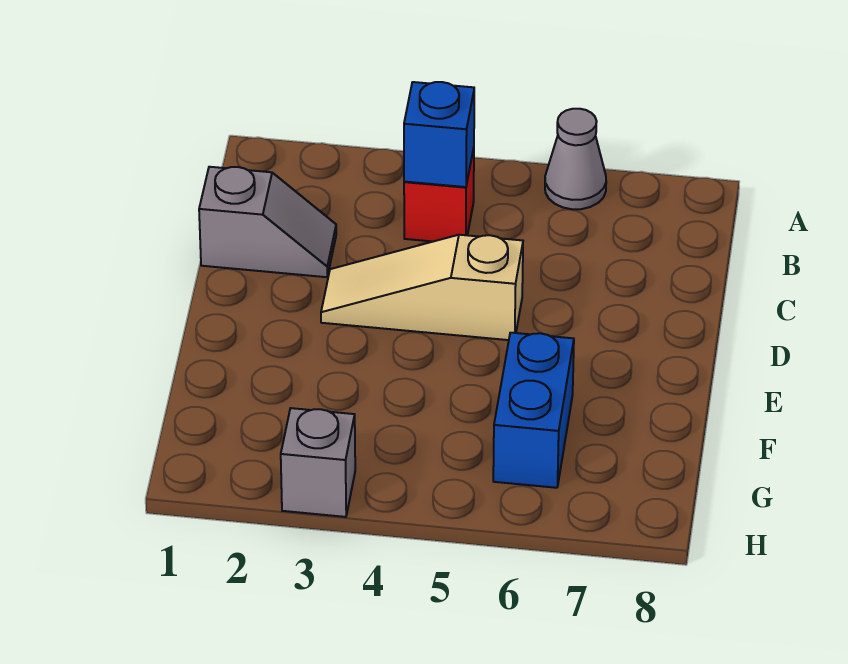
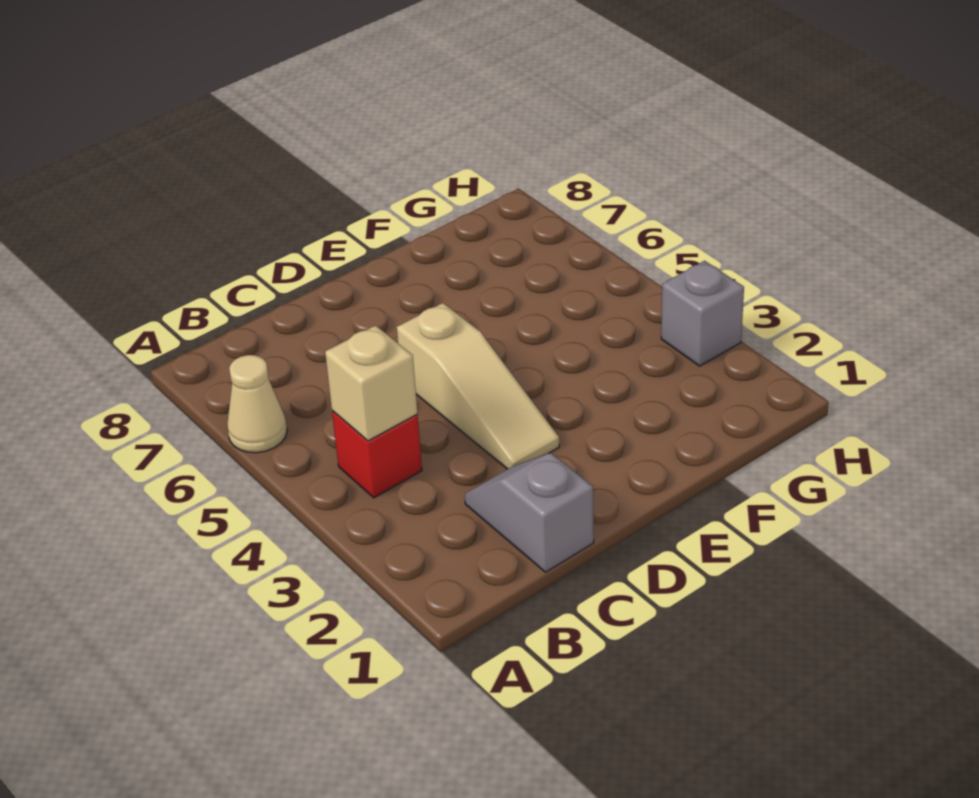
grey cone A6 level 1 -> tan cone A6 level 1
blue brick B4 level 2 -> tan brick B4 level 2
blue brick F6:G6 level 1 -> none

